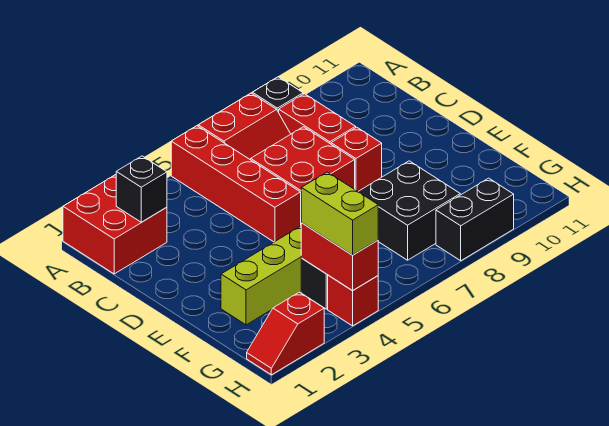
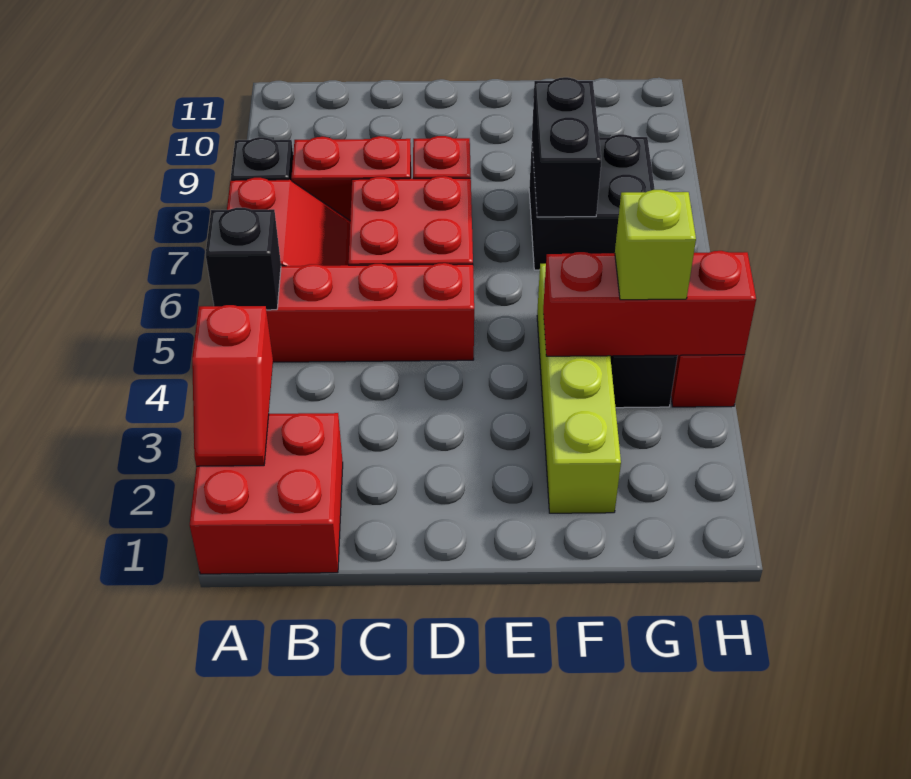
black brick B2 level 2 -> black brick A5 level 2
red brick G4:H4 level 2 -> red brick F4:H4 level 2
lime brick G4:H4 level 3 -> lime brick G4 level 3
red slope H1:H2 level 1 top 2 -> red slope A2:A3 level 2 top 3
black brick H8:H9 level 1 -> black brick F7:F8 level 2

